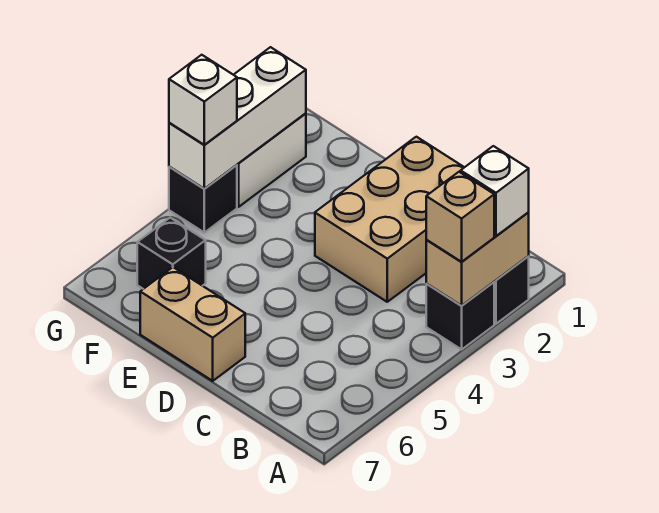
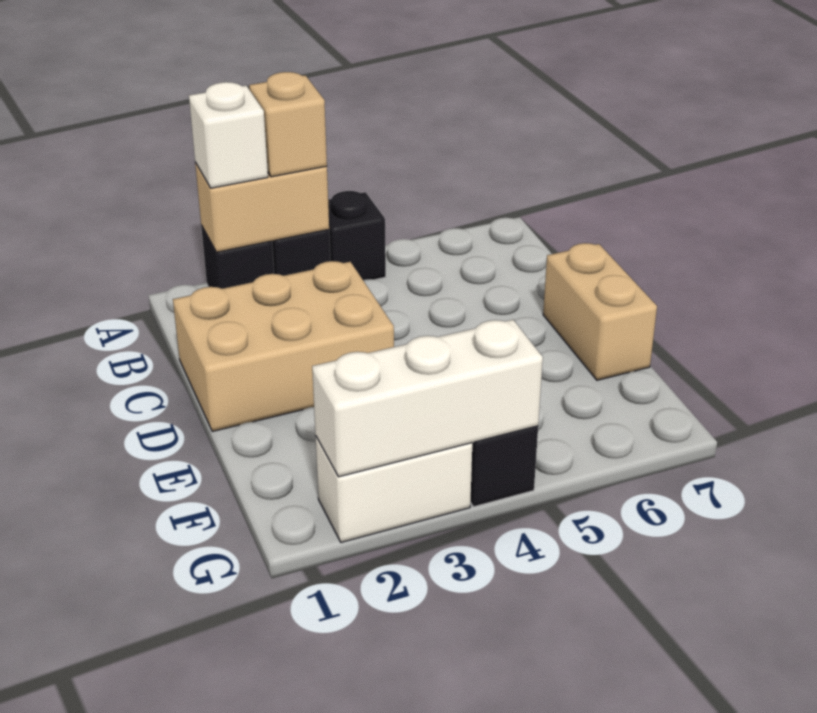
black brick F6 level 1 -> black brick A4 level 1
white brick G4 level 3 -> none

